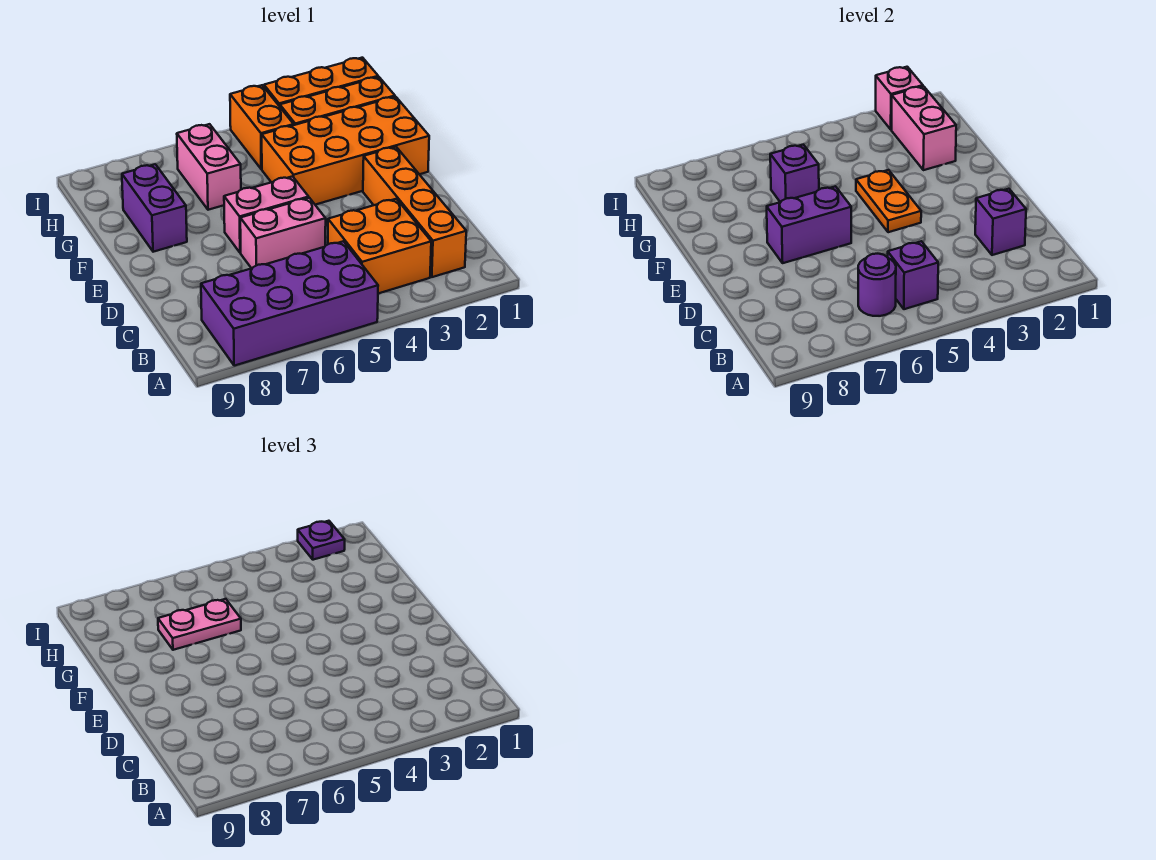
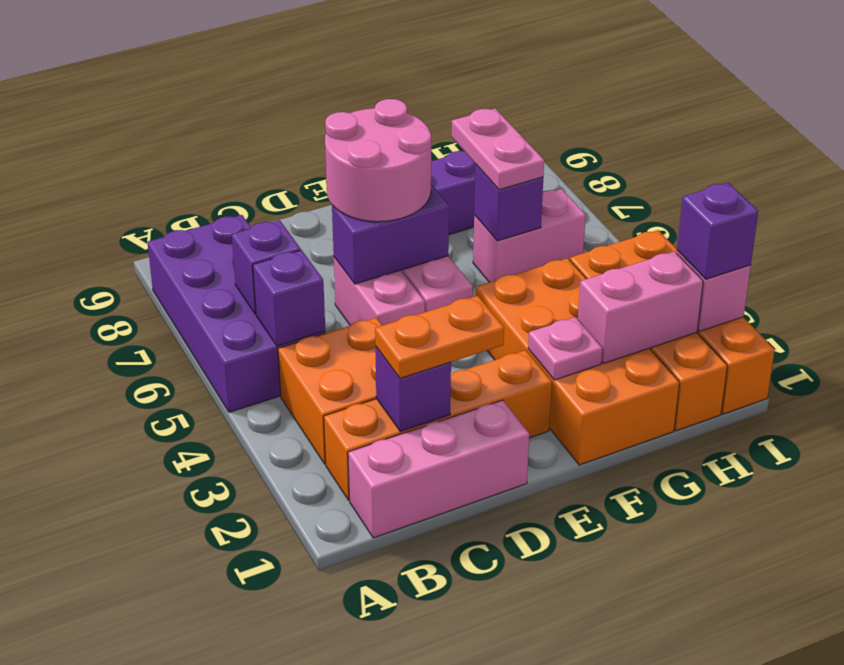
none -> pink brick B1:D1 level 1
purple round brick B6 level 2 -> purple brick B6 level 2
none -> pink round brick D6:E7 level 3
orange plate E4:F4 level 2 -> orange plate C2:D2 level 3
purple brick E6:E7 level 2 -> purple brick D6:E6 level 2
none -> pink plate F2 level 2
purple plate I2 level 3 -> purple brick I2 level 3

